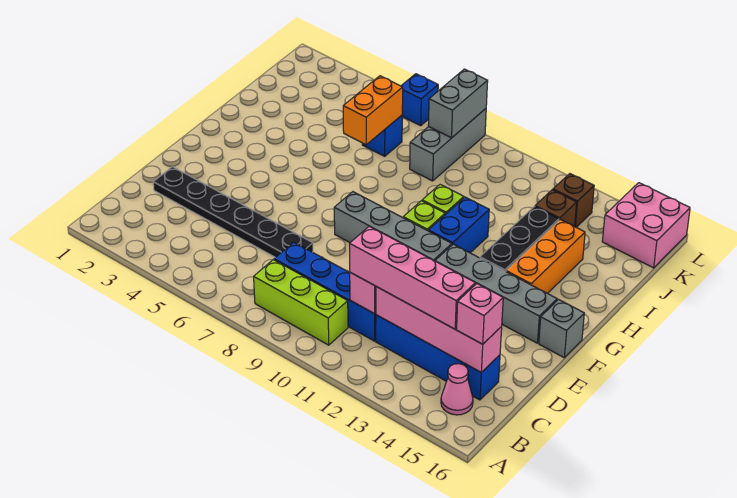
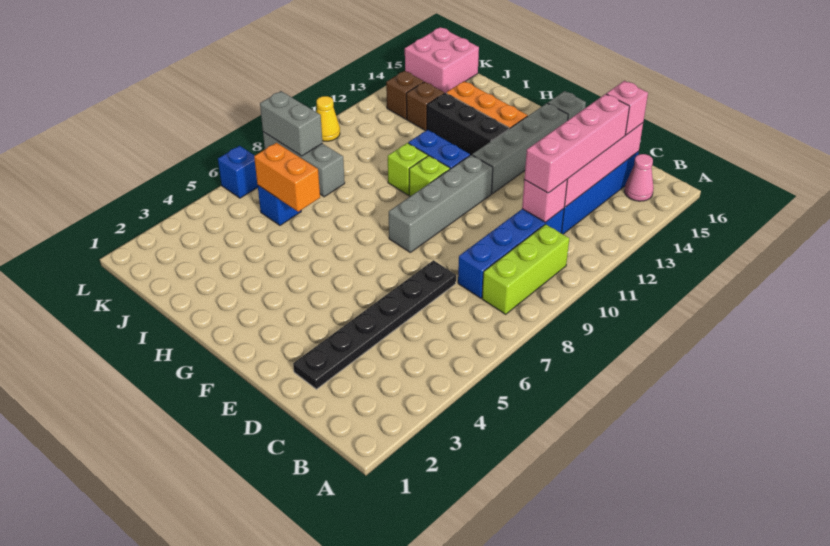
none -> yellow cone L10 level 1

